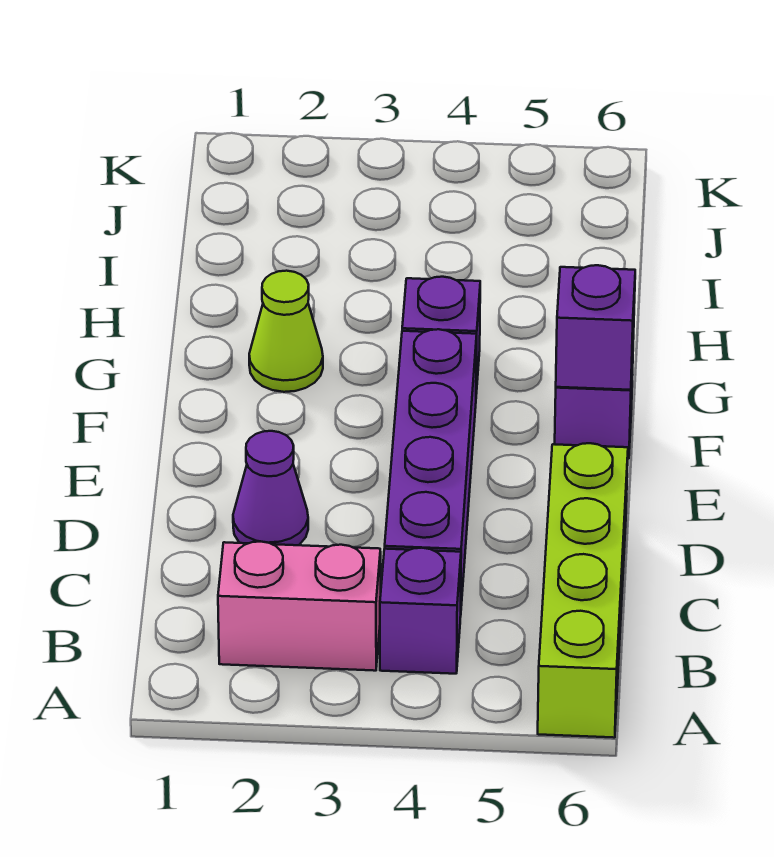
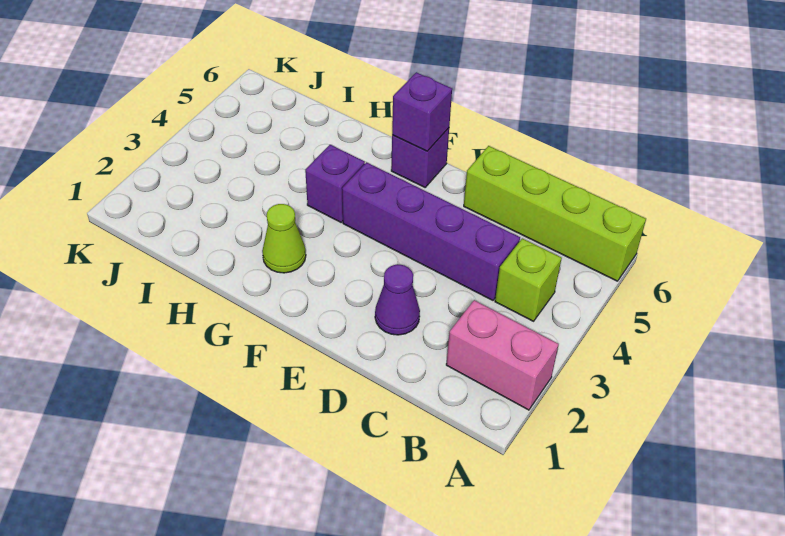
pink brick B2:B3 level 1 -> pink brick A2:B2 level 1
purple brick B4 level 1 -> lime brick B4 level 1

